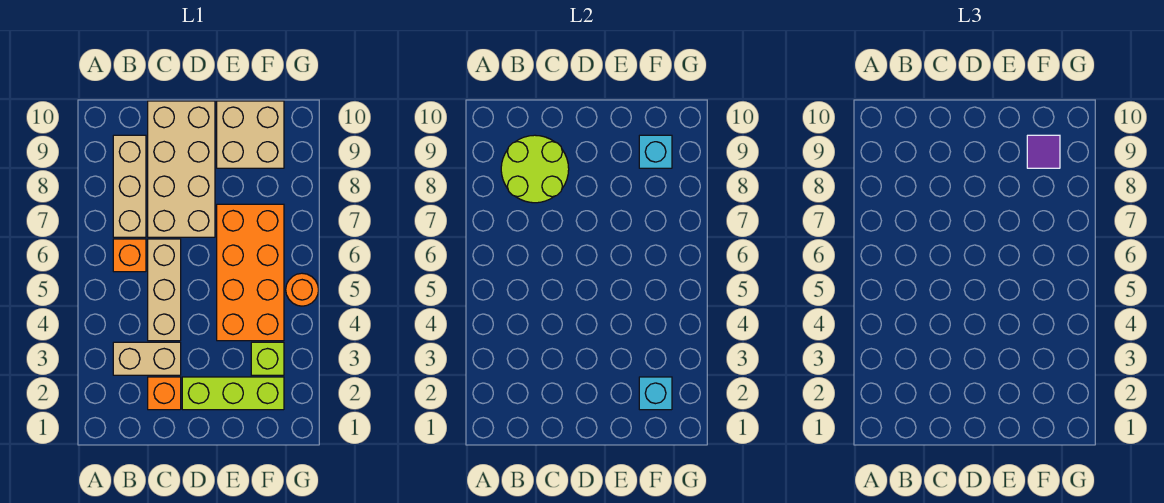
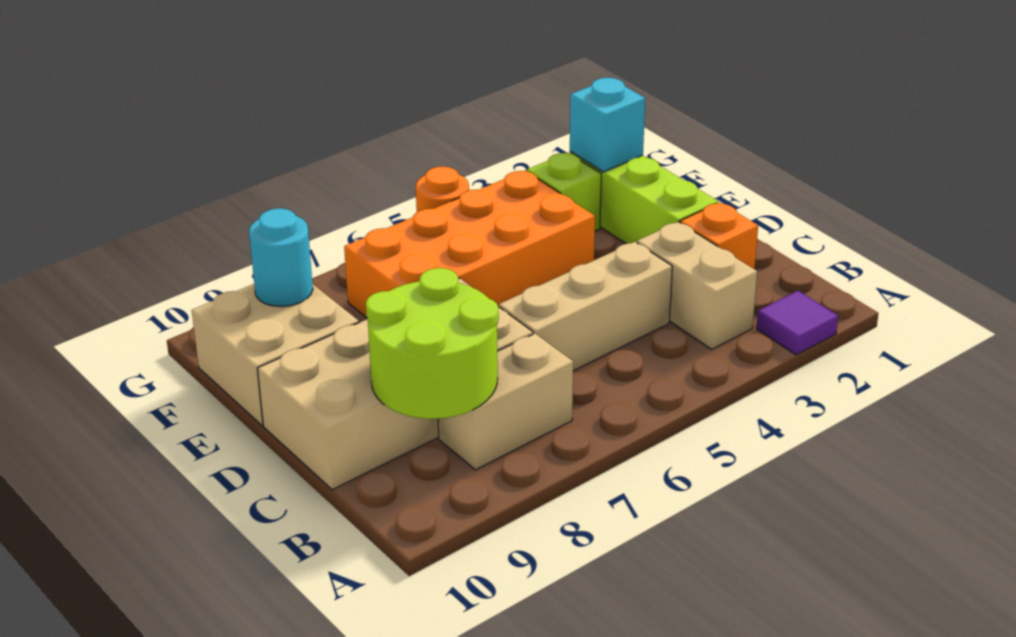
orange brick B6 level 1 -> none
tan brick B7:B9 level 1 -> tan brick B7:B8 level 1
cyan brick F9 level 2 -> cyan round brick F9 level 2
purple tile F9 level 3 -> purple tile A2 level 1

